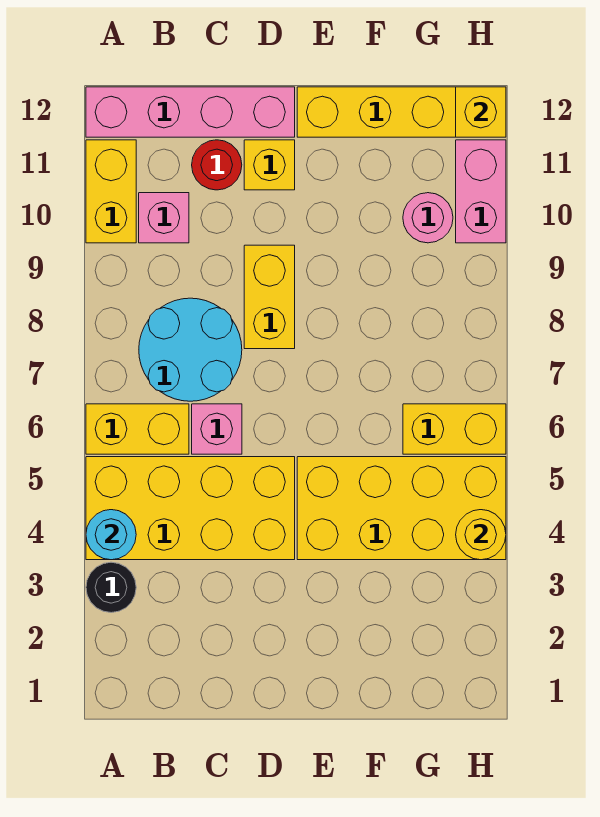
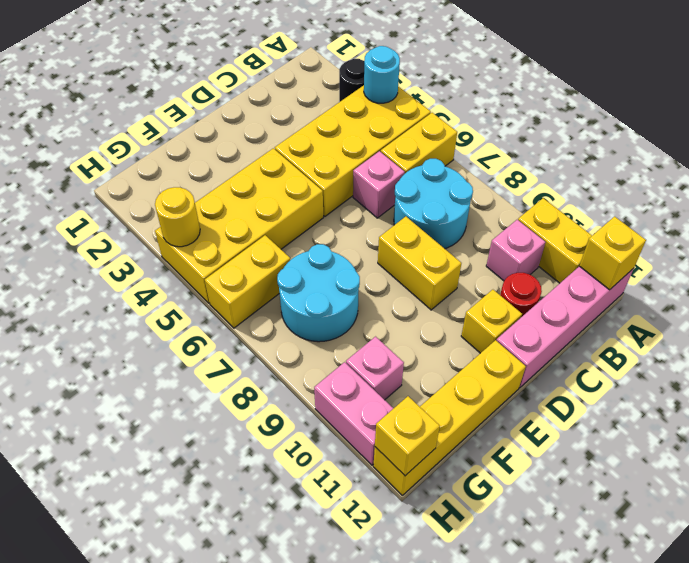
none -> yellow brick A12 level 2
none -> cyan round brick F7:G8 level 1
pink round brick G10 level 1 -> pink brick G10 level 1

